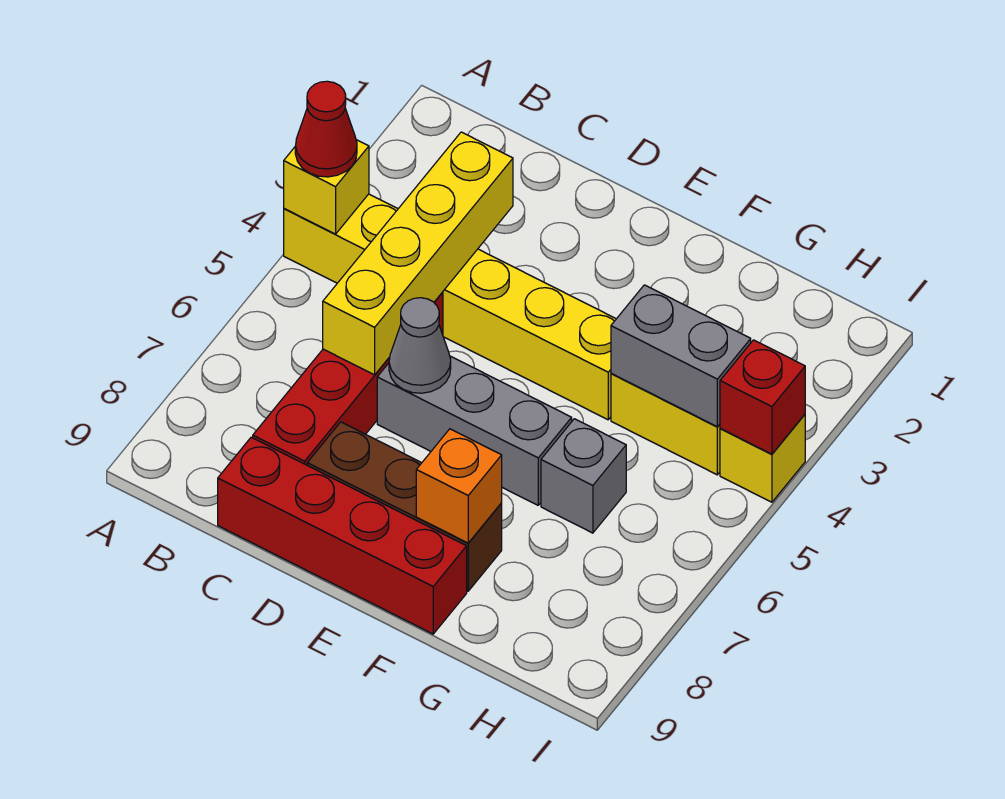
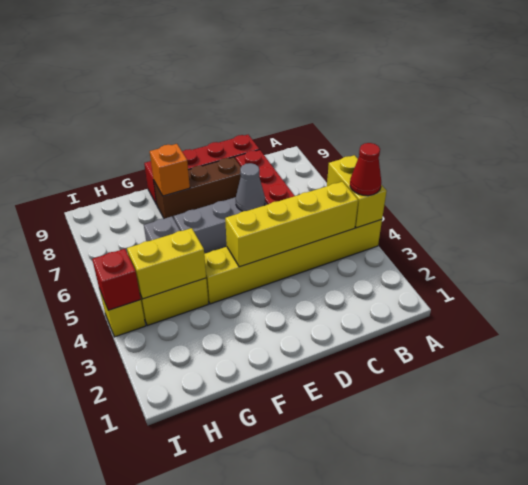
yellow brick A4 level 2 -> yellow brick A4:A5 level 2
yellow brick C3:C6 level 2 -> yellow brick B4:E4 level 2
grey brick G4:H4 level 2 -> yellow brick G4:H4 level 2

